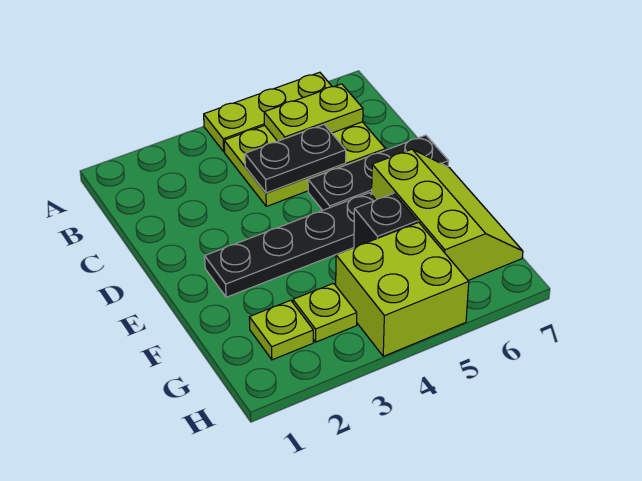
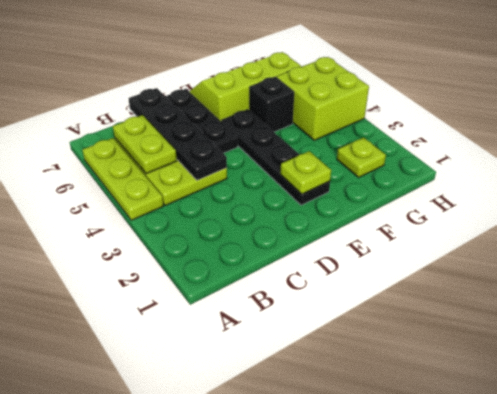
black plate C4:C5 level 2 -> black plate C4:C7 level 2
lime plate G3 level 1 -> lime plate E2 level 2

